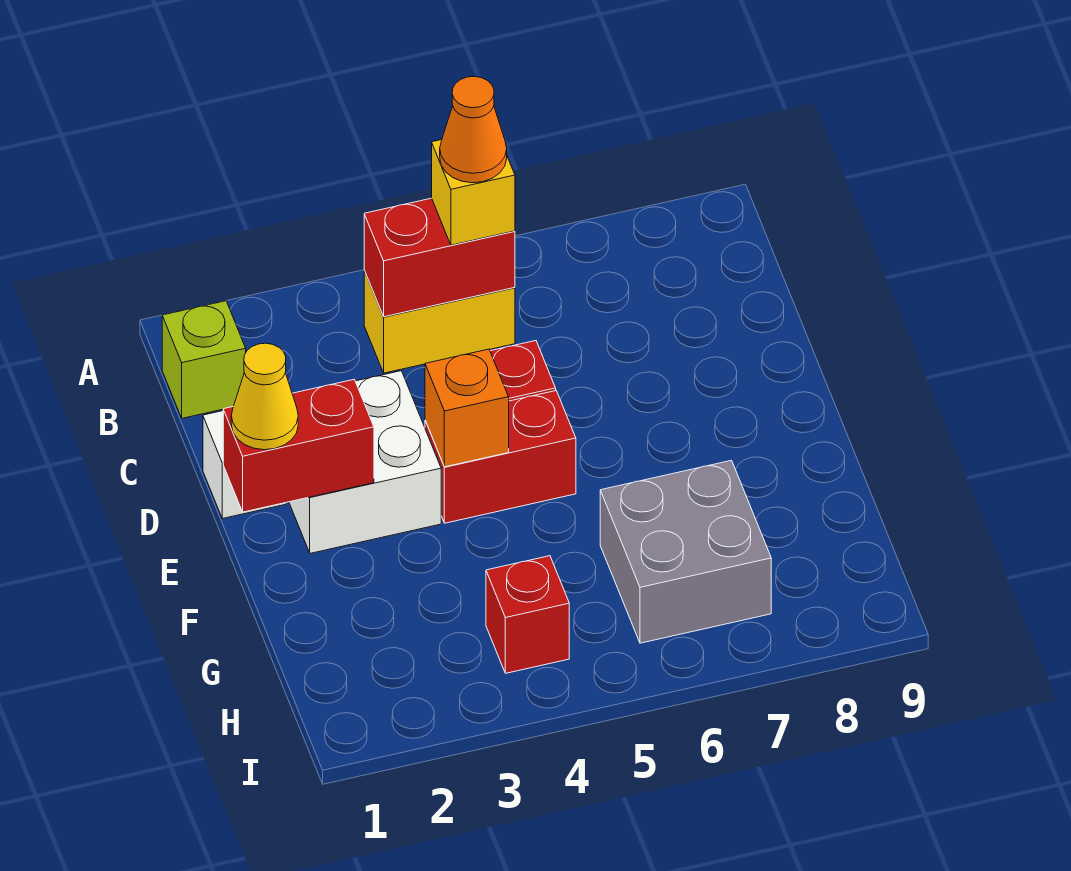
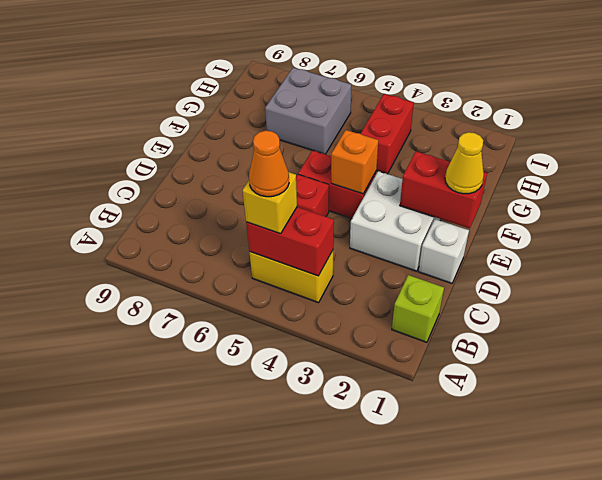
red brick H4 level 1 -> red brick G4:H4 level 1

